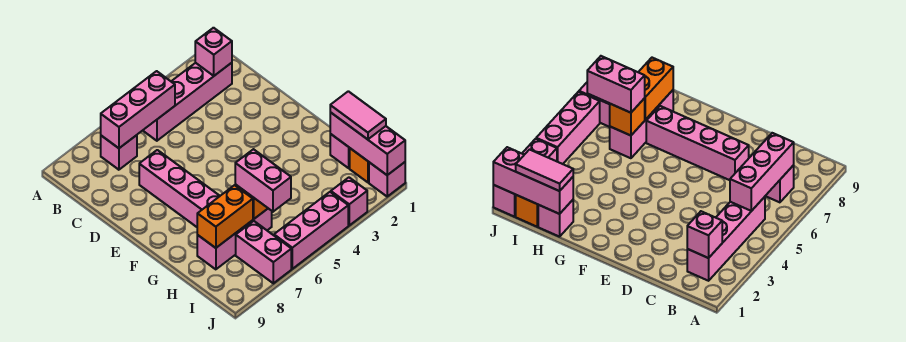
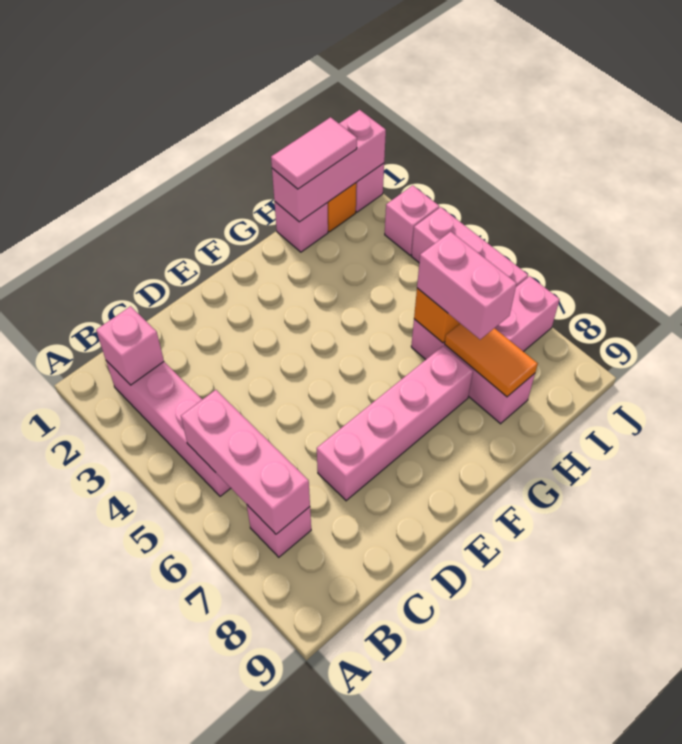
pink brick H6:I6 level 3 -> pink brick H6:H7 level 3
orange brick H7:H8 level 2 -> orange tile H7:H8 level 2

